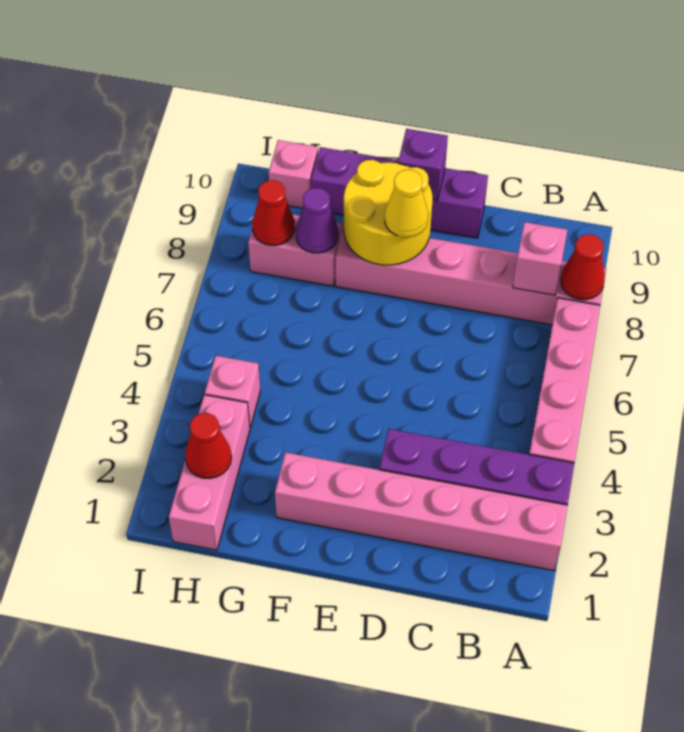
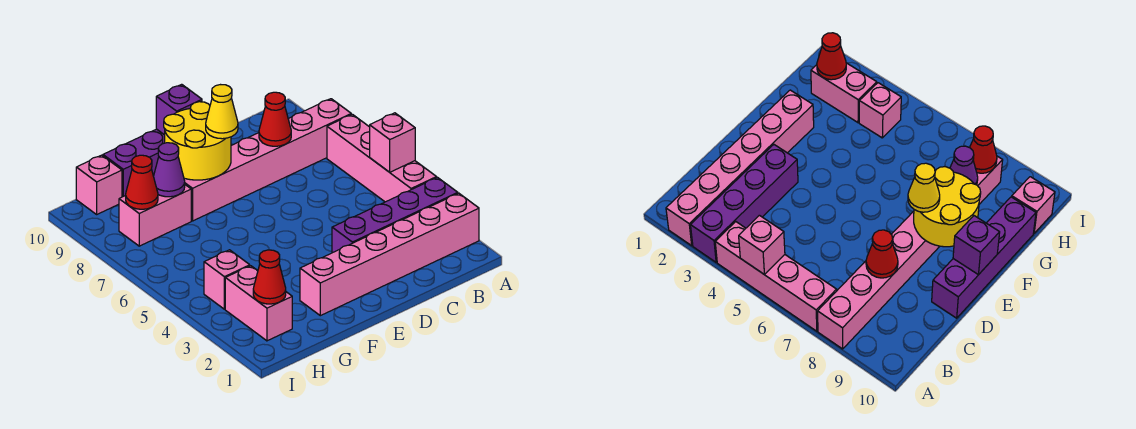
red cone A8 level 2 -> red cone C8 level 2
pink brick B8 level 2 -> pink brick A5 level 2
pink brick H1:H3 level 1 -> pink brick H2:H3 level 1

